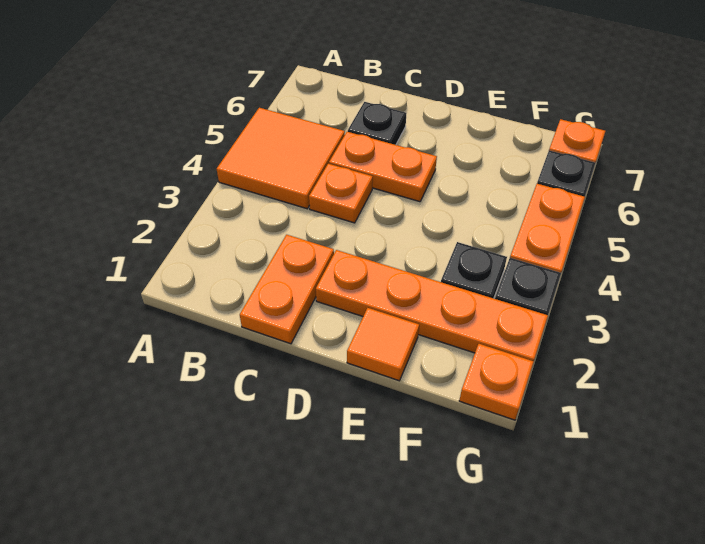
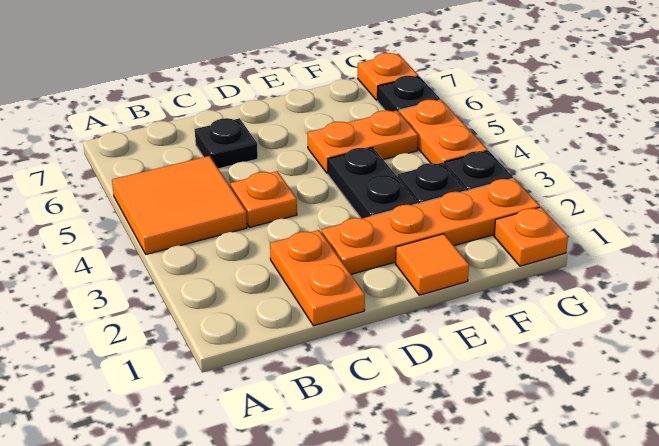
orange plate C5:D5 level 1 -> orange plate E5:F5 level 1
none -> black plate E3:E4 level 1

